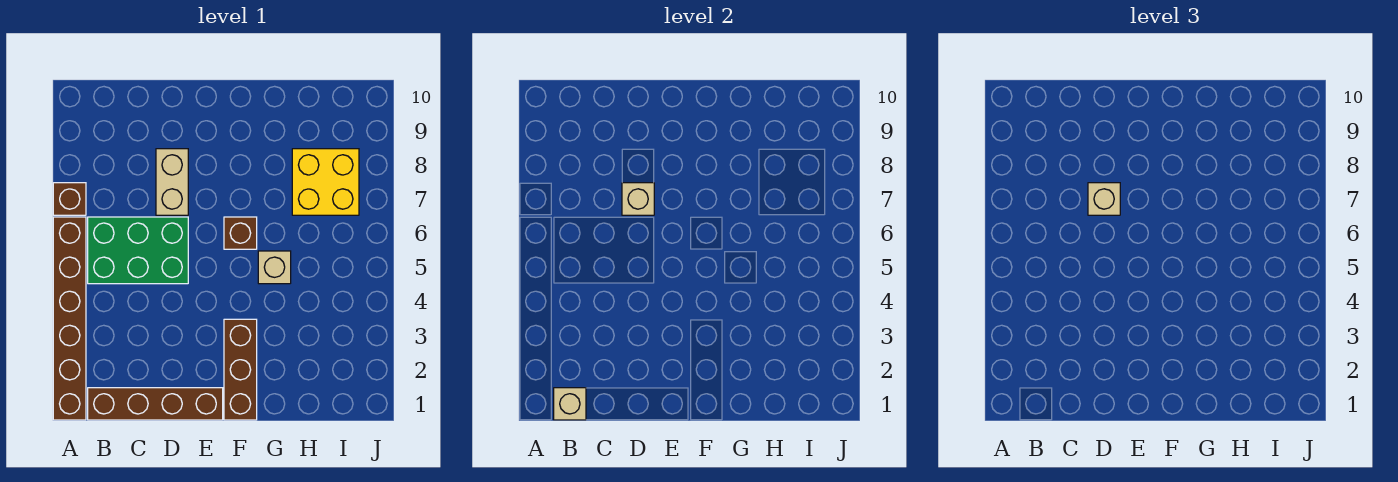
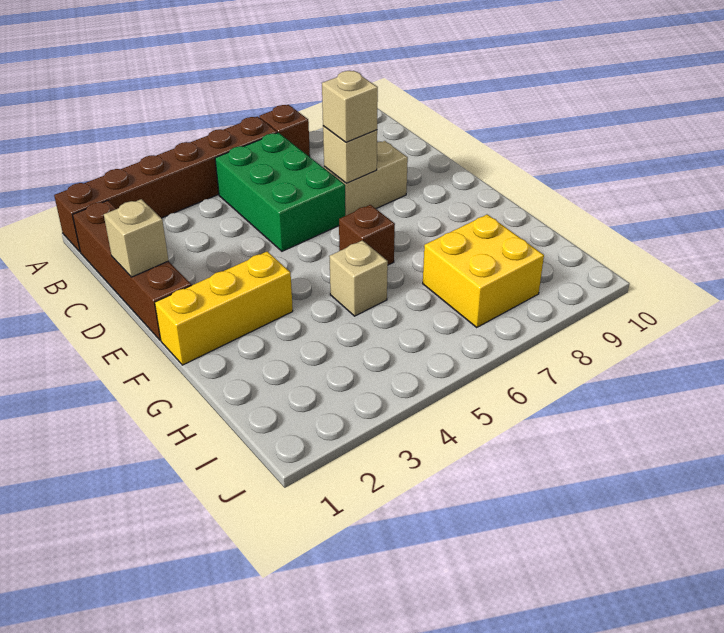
tan brick B1 level 2 -> tan brick D1 level 2
brown brick F1:F3 level 1 -> yellow brick F1:F3 level 1

